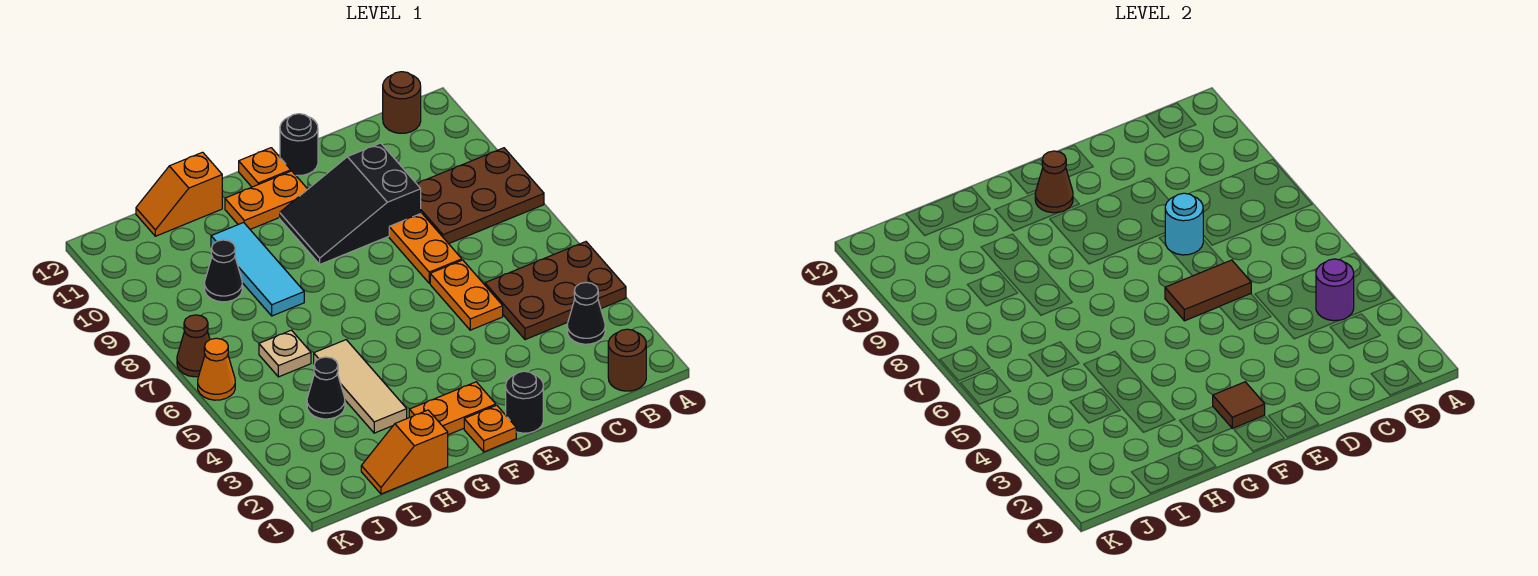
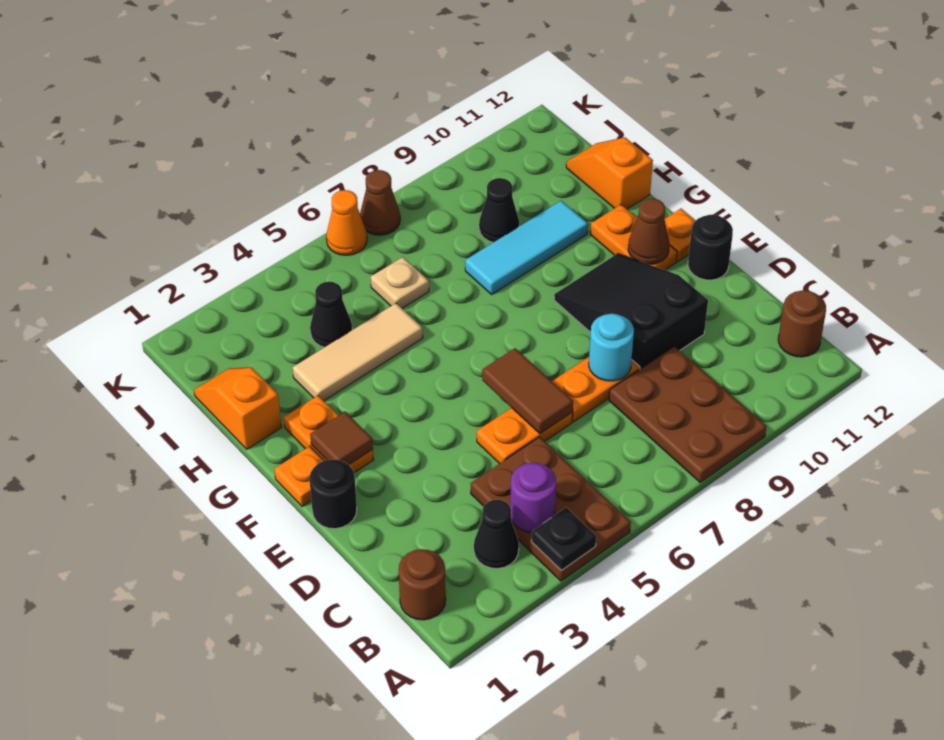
none -> black plate A4 level 2

